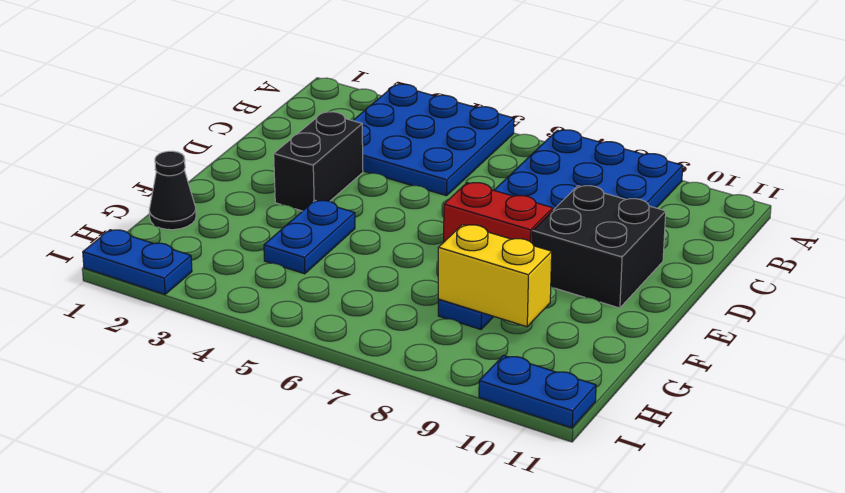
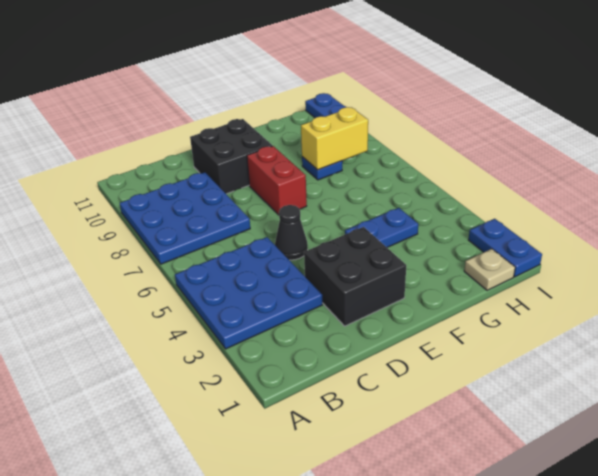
black brick D3:E3 level 1 -> black brick D2:E3 level 1
black cone G1 level 1 -> black cone D5 level 1
yellow brick G8:G9 level 2 -> yellow brick G8:H8 level 2
none -> tan plate H1 level 1

